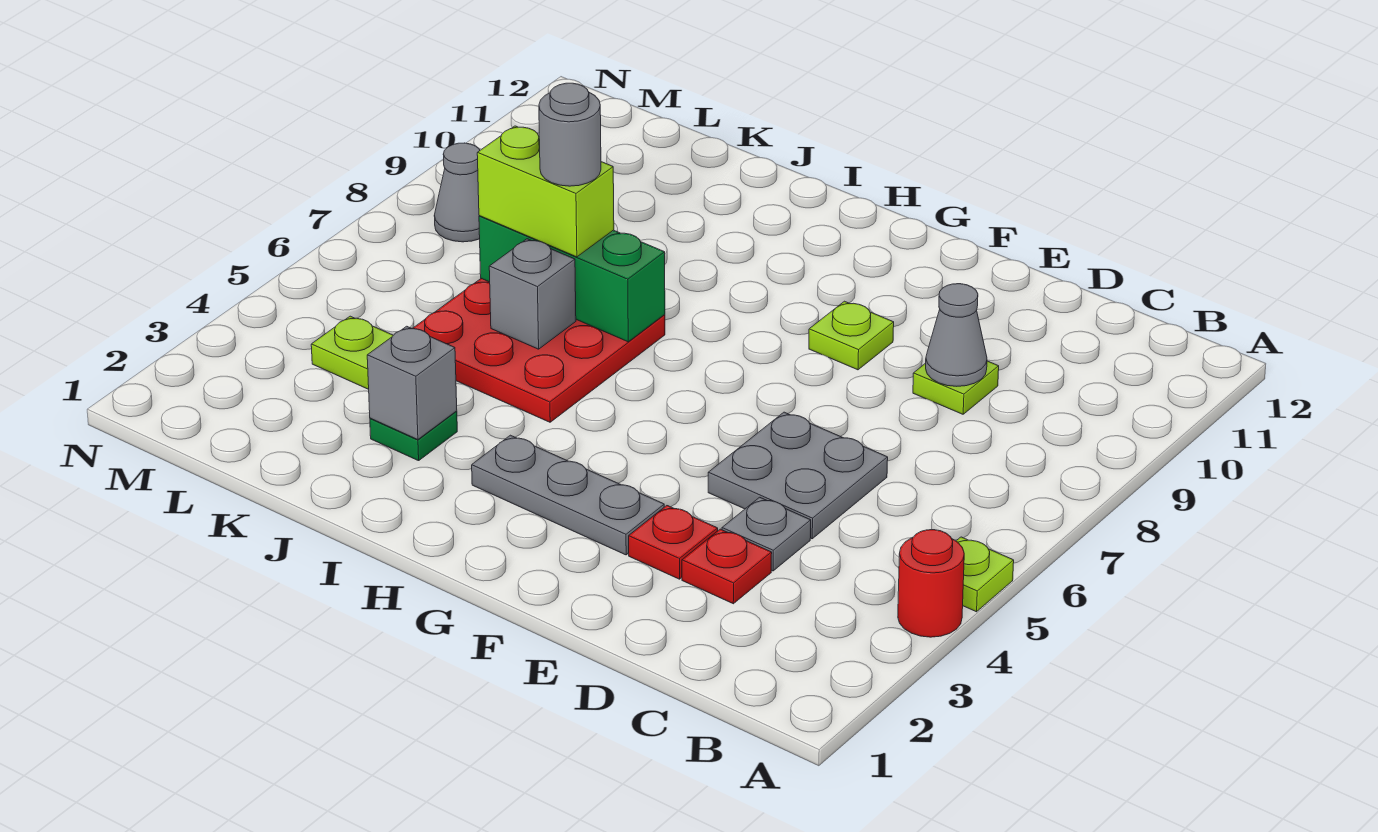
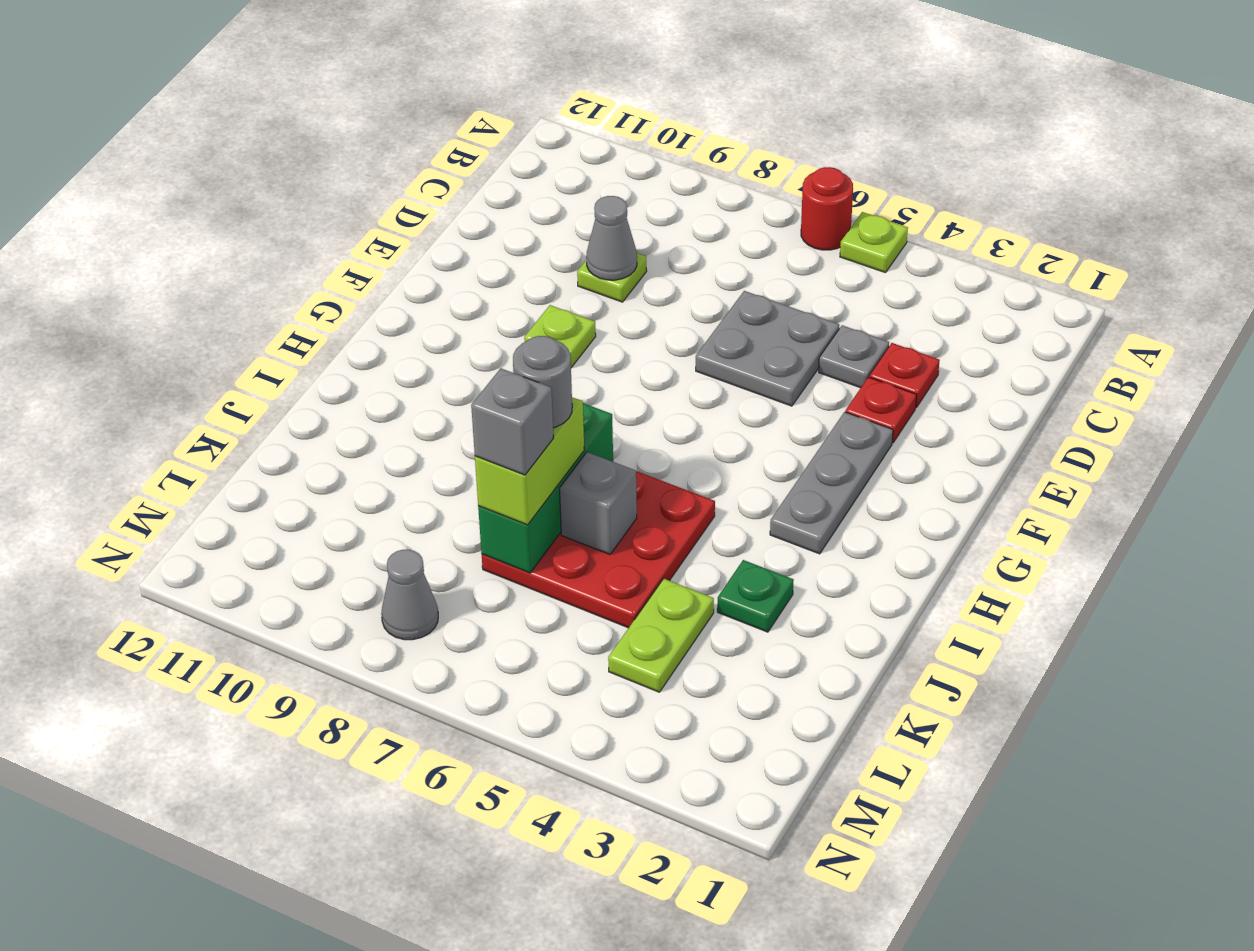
red round brick A4 level 1 -> red round brick A6 level 1
grey brick J3 level 2 -> grey brick K7 level 4

